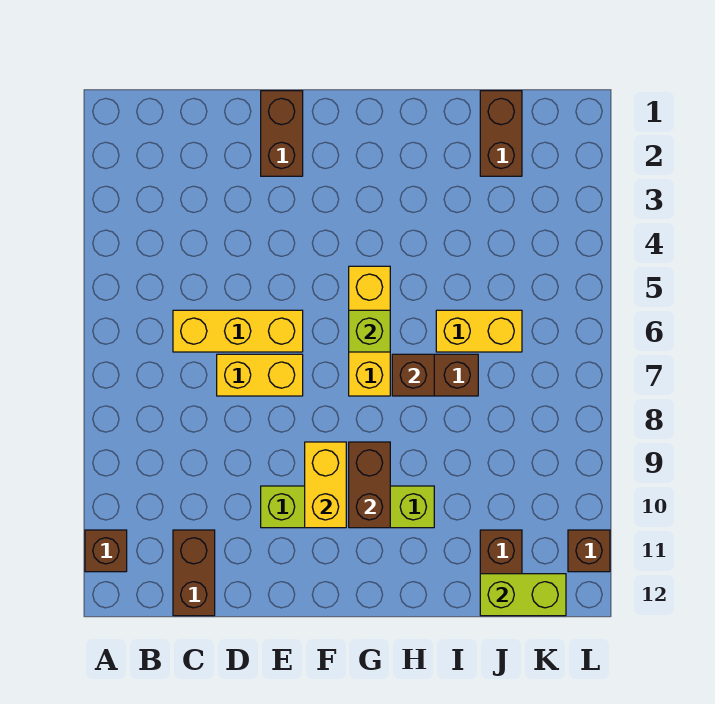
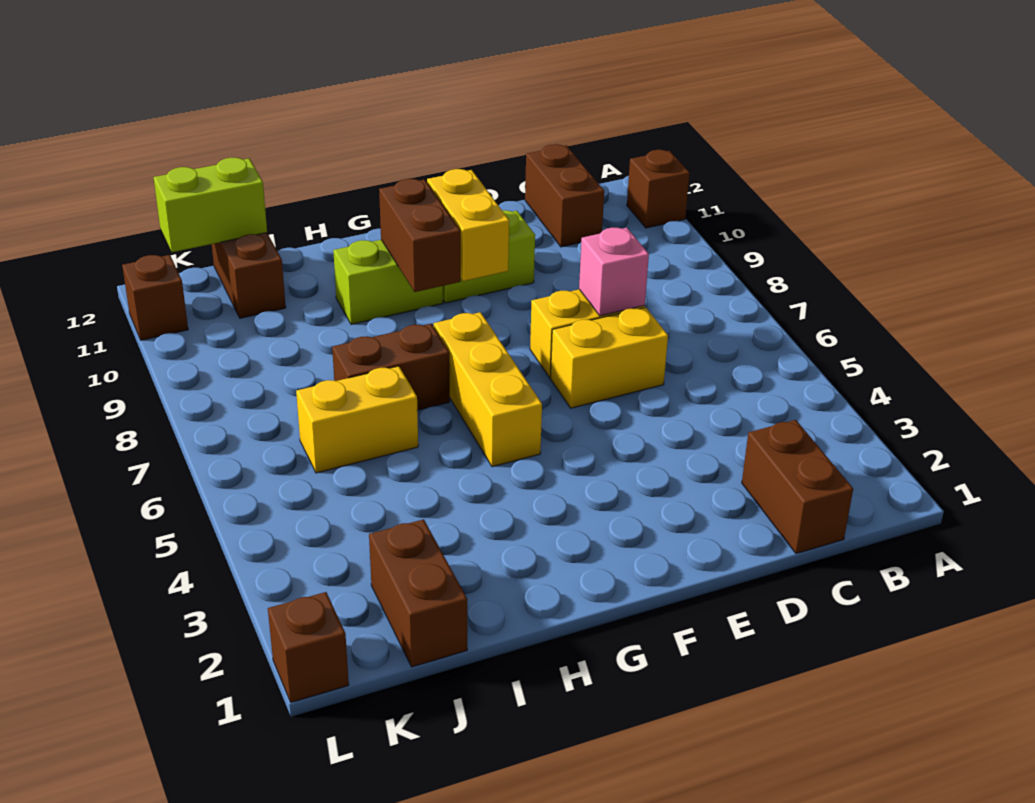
yellow brick C6:E6 level 1 -> yellow brick D6:E6 level 1
none -> pink brick D7 level 2
brown brick E1:E2 level 1 -> brown brick C1:C2 level 1
lime brick G6 level 2 -> none
brown brick H7 level 2 -> brown brick L1 level 1

